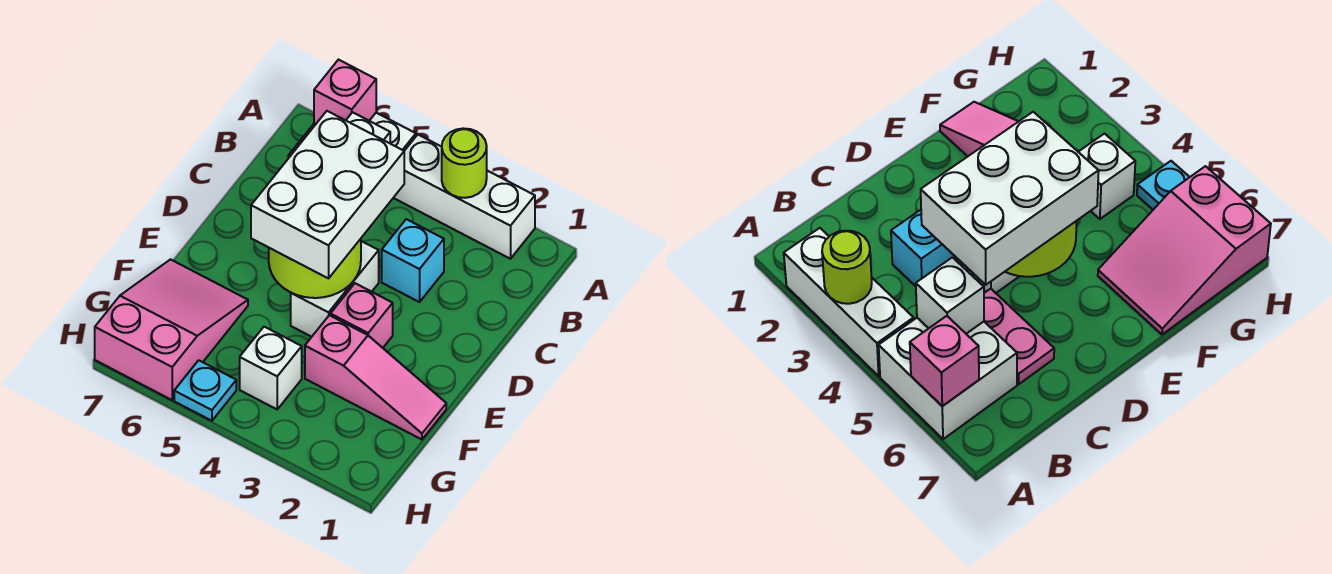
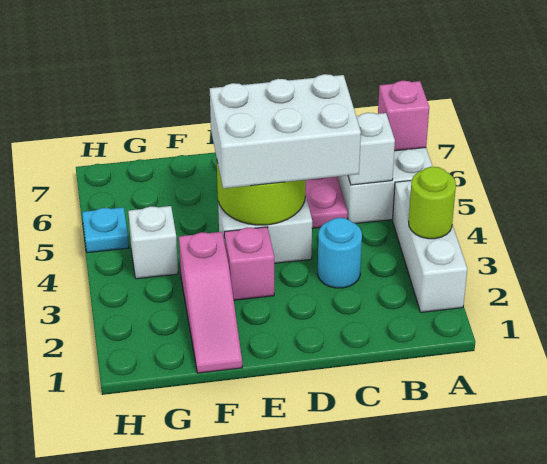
cyan brick C3 level 1 -> cyan round brick C3 level 1
pink slope F6:H7 level 1 top H -> none

